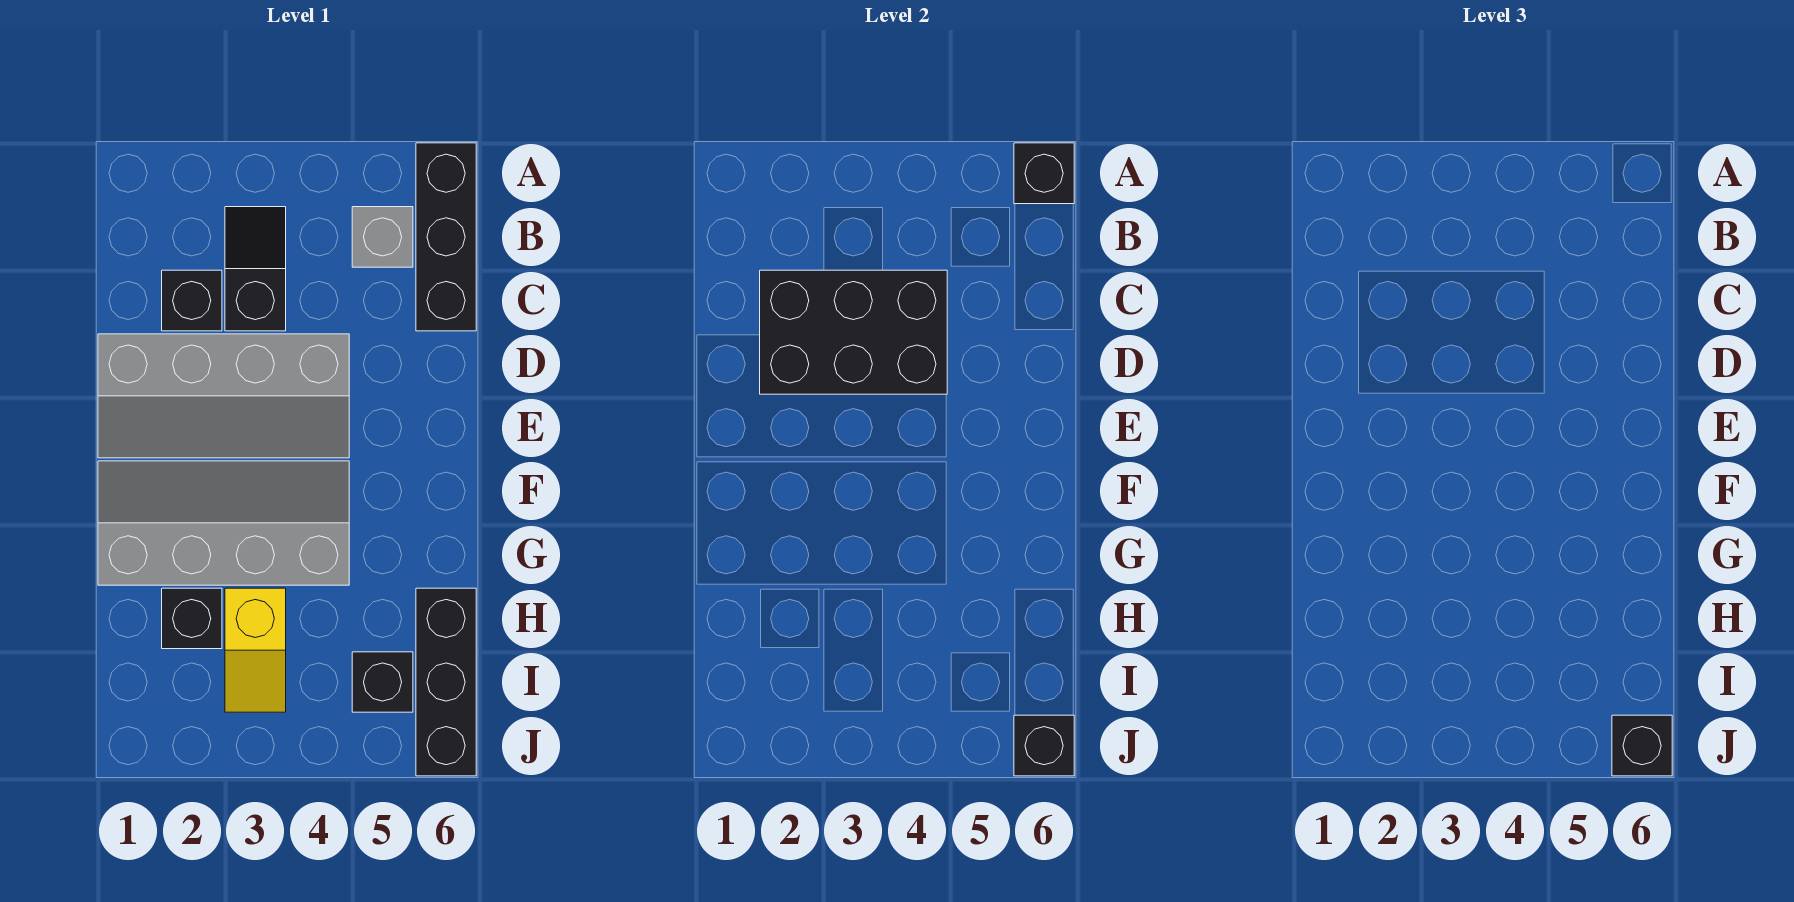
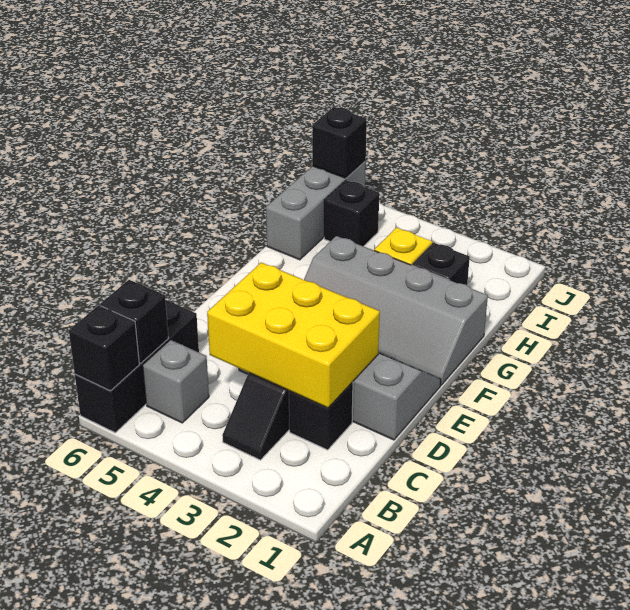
black brick C2:D4 level 2 -> yellow brick C2:D4 level 2
black brick H6:J6 level 1 -> grey brick H6:J6 level 1
black brick J6 level 3 -> black brick B6 level 2

